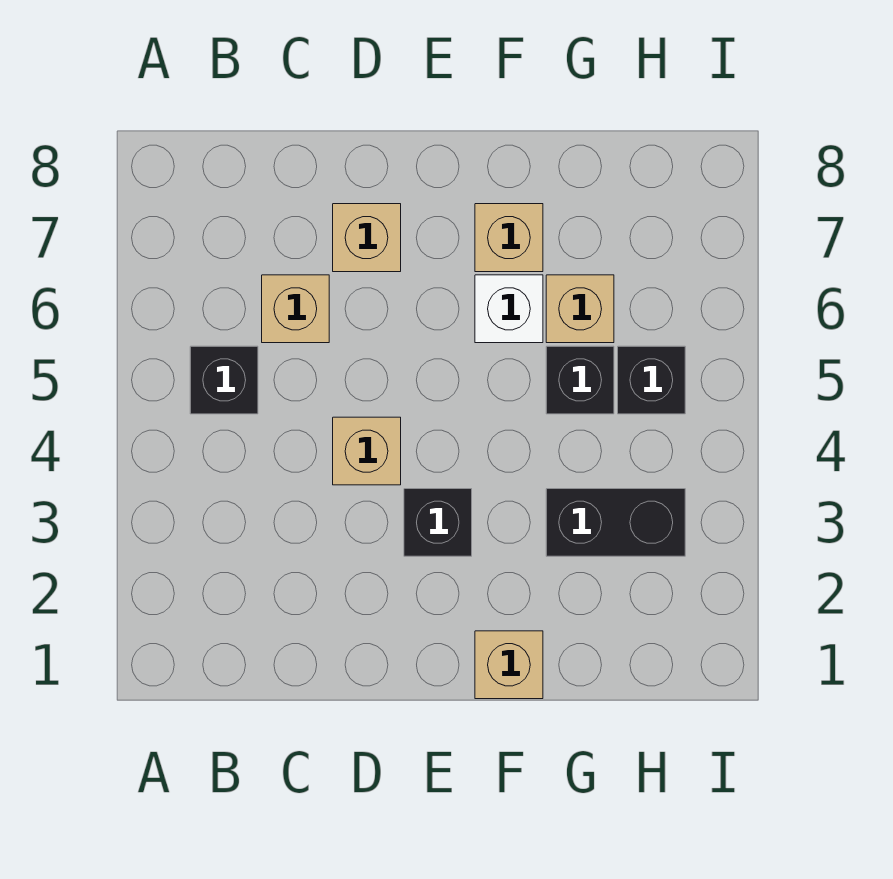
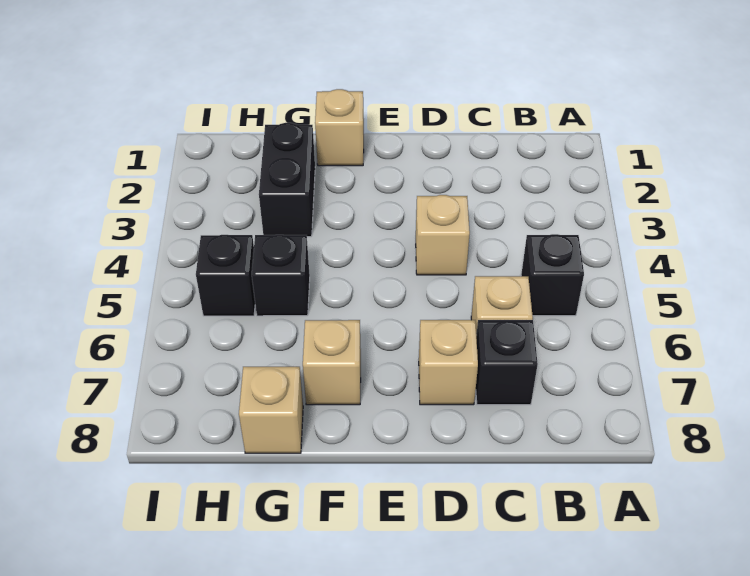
black brick E3 level 1 -> black brick C7 level 1
white brick F6 level 1 -> none
black brick G3:H3 level 1 -> black brick G2:G3 level 1
tan brick G6 level 1 -> tan brick G8 level 1

